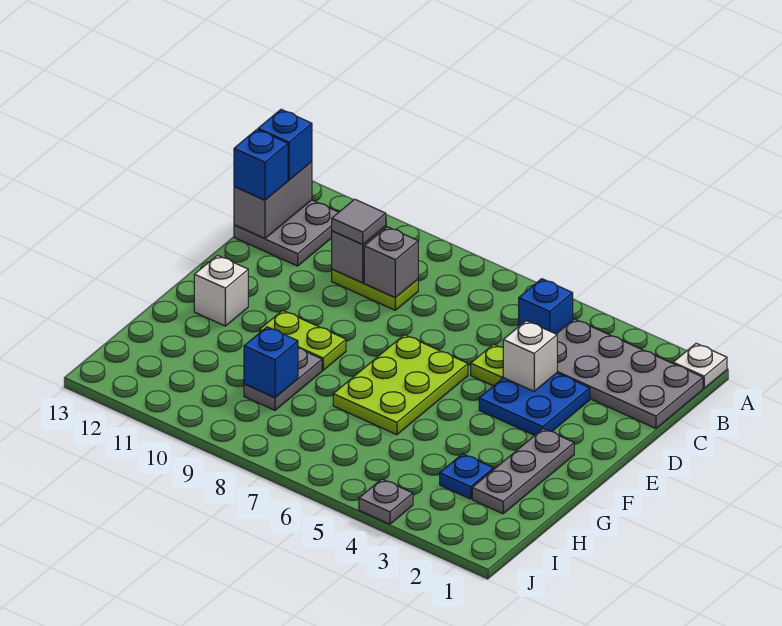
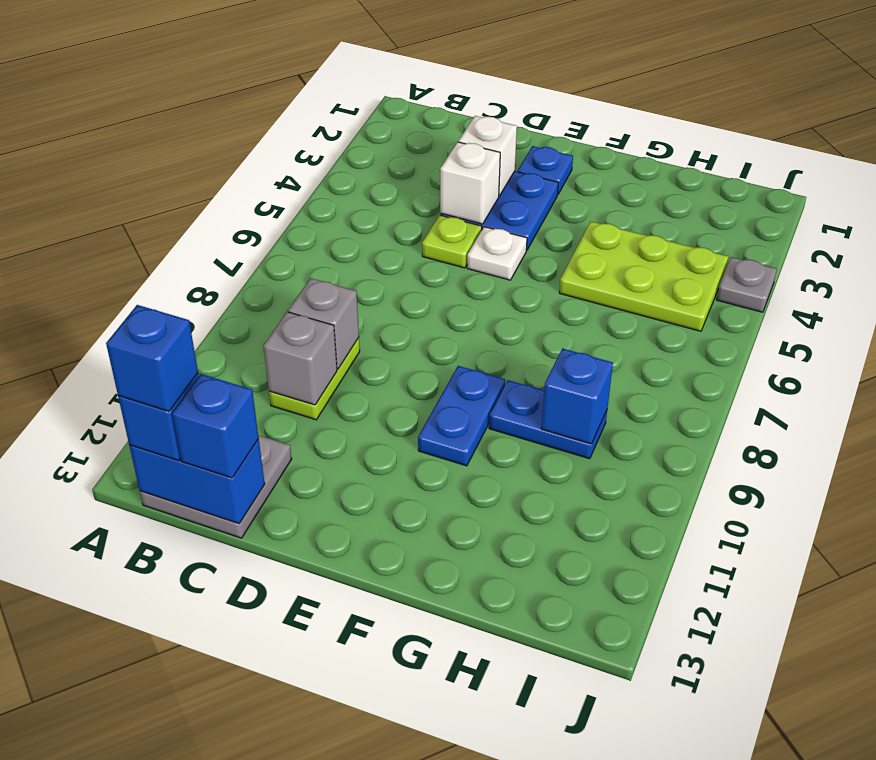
white plate A1 level 1 -> white plate E5 level 1
grey plate B1:C4 level 1 -> none
blue brick B5 level 1 -> blue brick B13 level 4
grey brick B13:C13 level 2 -> blue brick B13:C13 level 2
grey tile C10 level 3 -> none
lime plate E6:G7 level 1 -> lime plate G4:I5 level 1
grey plate F2:H2 level 1 -> none
lime plate F9:F10 level 1 -> blue plate F9:F10 level 1
white brick F12 level 1 -> white brick D3 level 2
grey plate G9:H9 level 1 -> blue plate G9:H9 level 1
blue plate H3 level 1 -> blue plate E2 level 1

